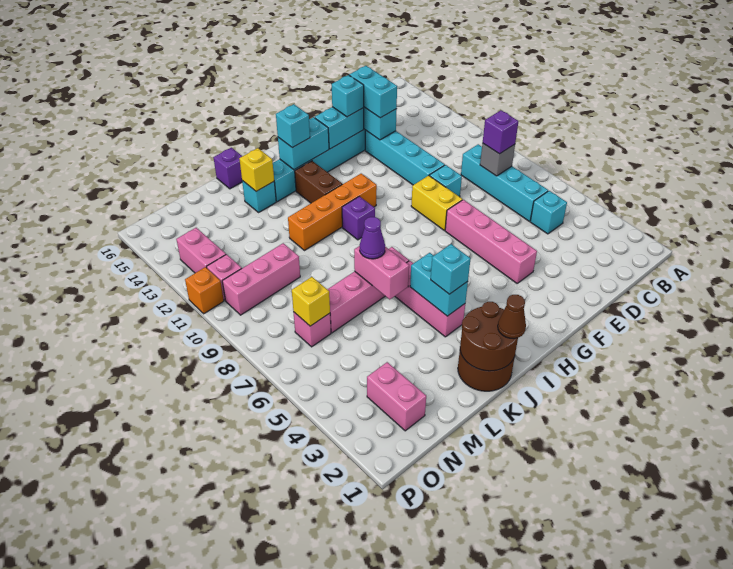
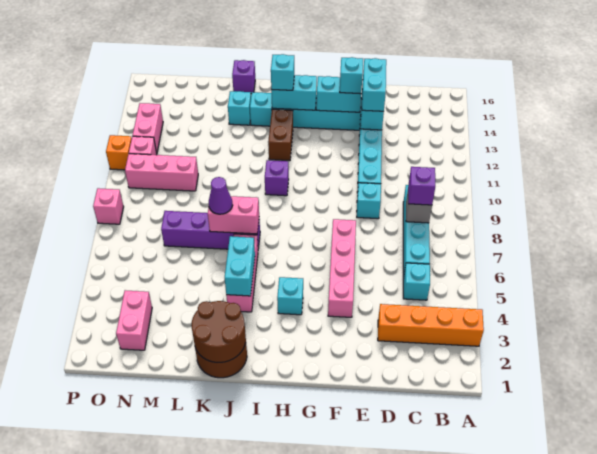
yellow brick F8:F9 level 1 -> none
orange brick H11:K11 level 1 -> orange brick A3:D3 level 1
brown cone J1 level 3 -> none
cyan brick J4 level 3 -> cyan brick H4 level 1
pink brick J7:M7 level 1 -> purple brick J7:M7 level 1
pink brick K6:K7 level 2 -> pink brick J7:K7 level 2
yellow brick K14 level 2 -> none
pink brick N7 level 1 -> pink brick P8 level 1
yellow brick N7 level 2 -> none

